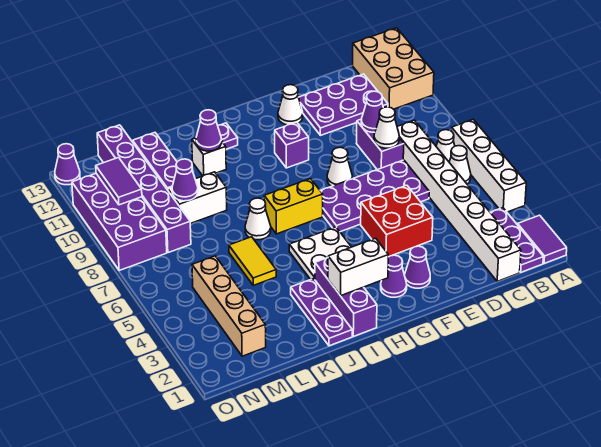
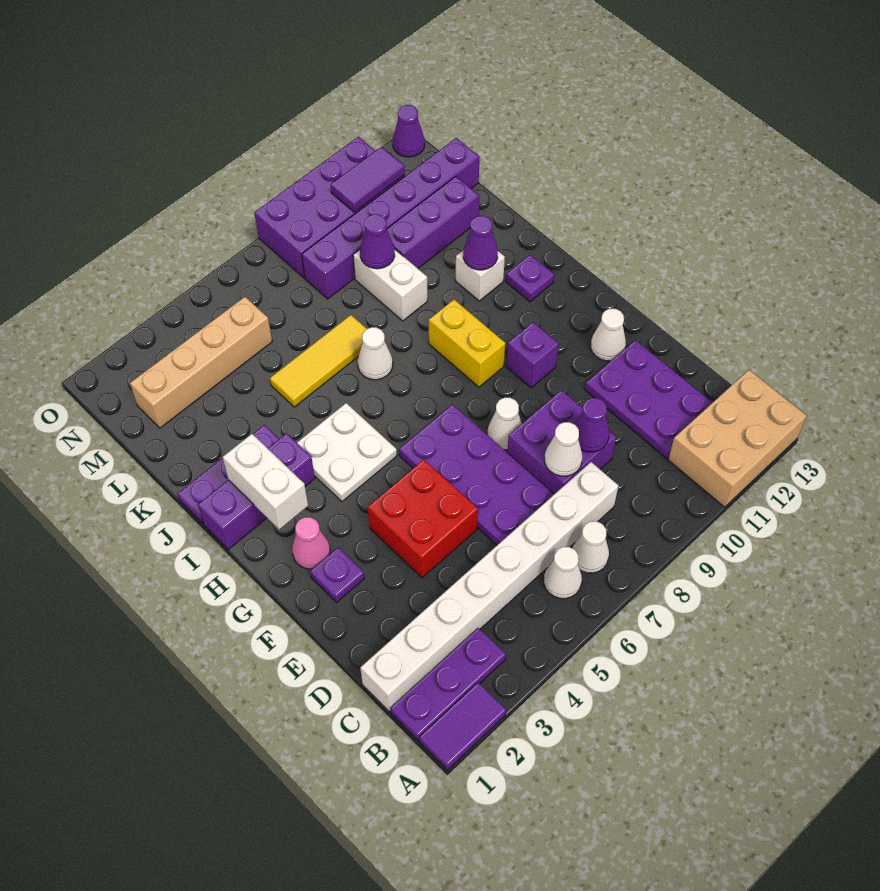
white brick A4:A7 level 1 -> none
purple brick D8:D9 level 1 -> purple brick D8:E9 level 1
purple cone F2 level 1 -> purple plate F2 level 1
purple cone G2 level 1 -> pink cone G2 level 1
yellow brick H7:I7 level 1 -> yellow brick H9:I9 level 1
yellow tile K5:K6 level 1 -> yellow tile K5:K7 level 1

